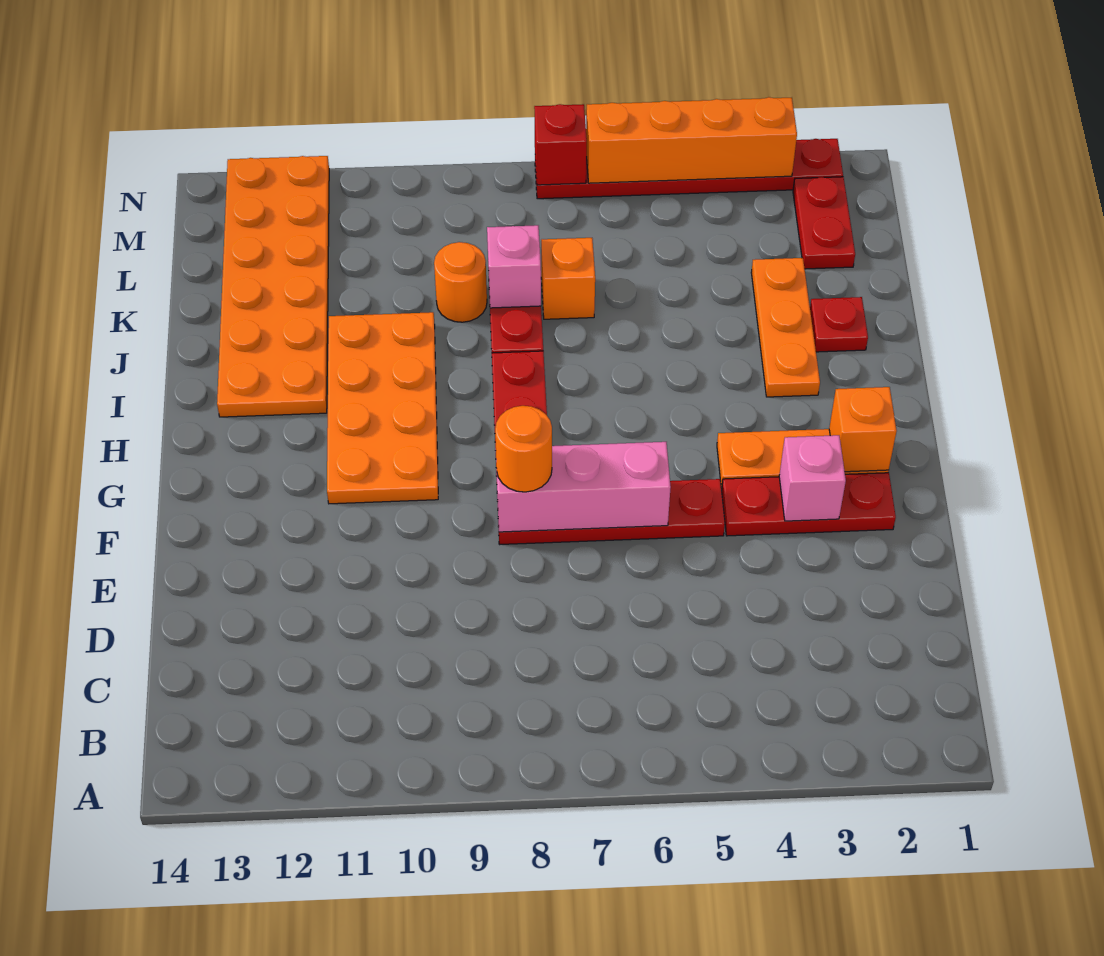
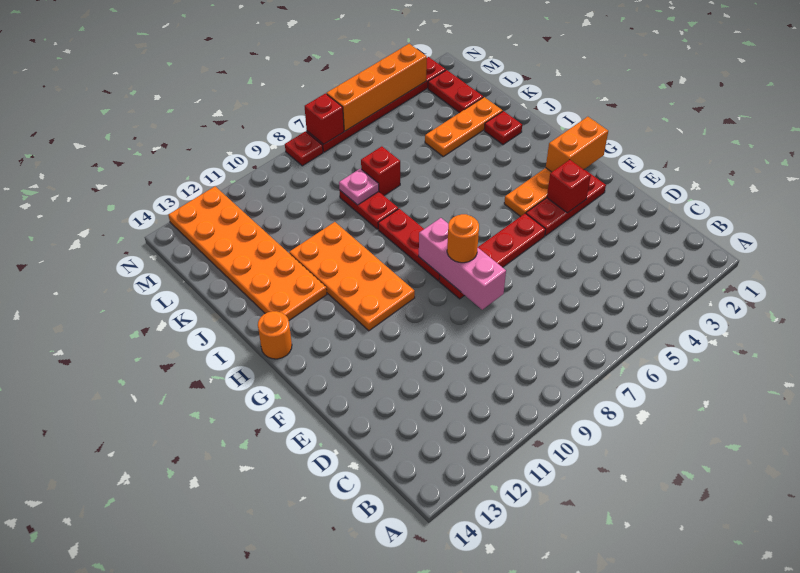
pink brick F3 level 2 -> red brick F3 level 2
pink brick F6:F8 level 2 -> pink brick E8:G8 level 2
orange brick G2 level 2 -> orange brick G1:G2 level 2
orange plate I3:K3 level 1 -> orange plate K2:K4 level 1
orange brick K7 level 1 -> red brick K7 level 1
pink brick K8 level 2 -> pink plate K8 level 2
orange round brick K9 level 1 -> orange round brick H14 level 1
none -> red plate N8 level 1

